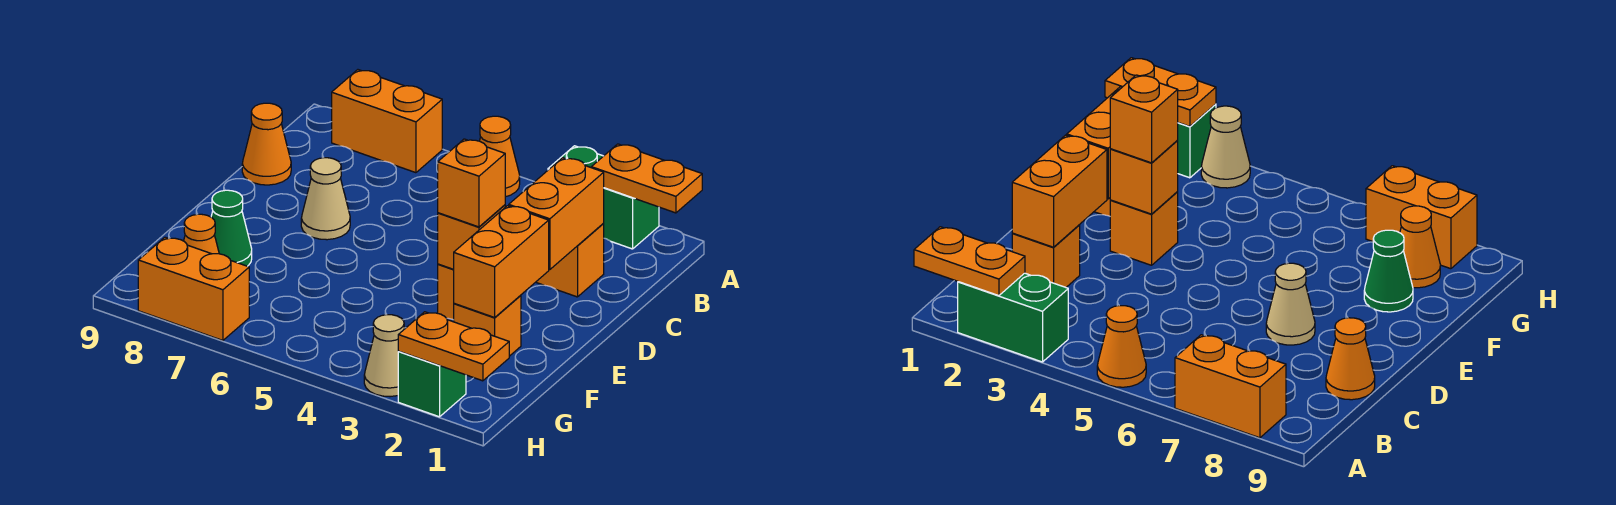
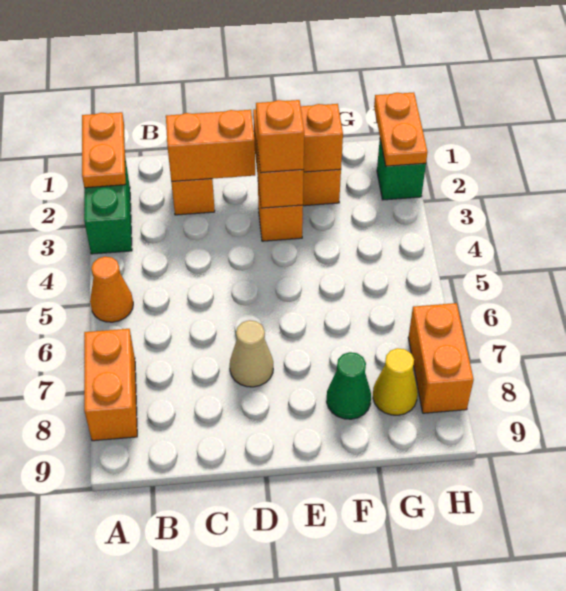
orange cone C9 level 1 -> none
orange cone G8 level 1 -> yellow cone G8 level 1
tan cone H3 level 1 -> none

